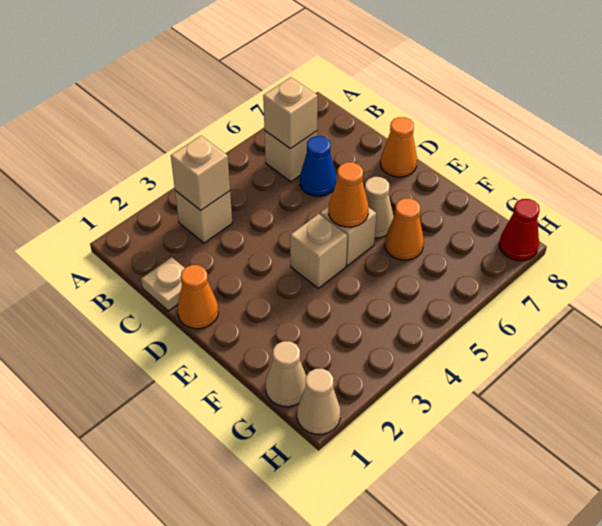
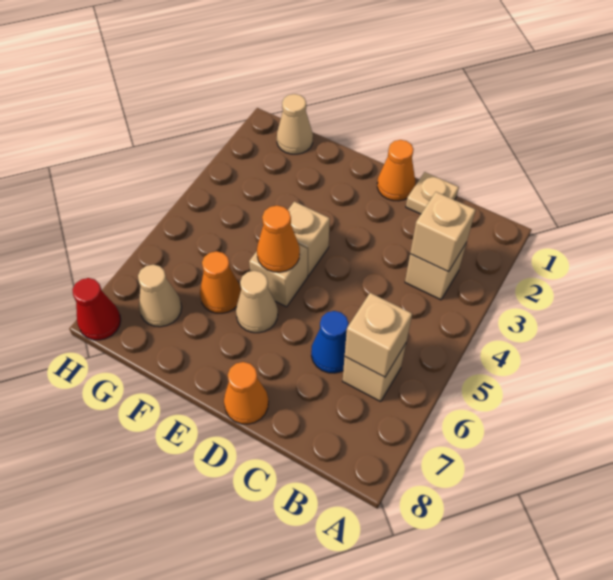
tan cone H1 level 1 -> tan cone G7 level 1

